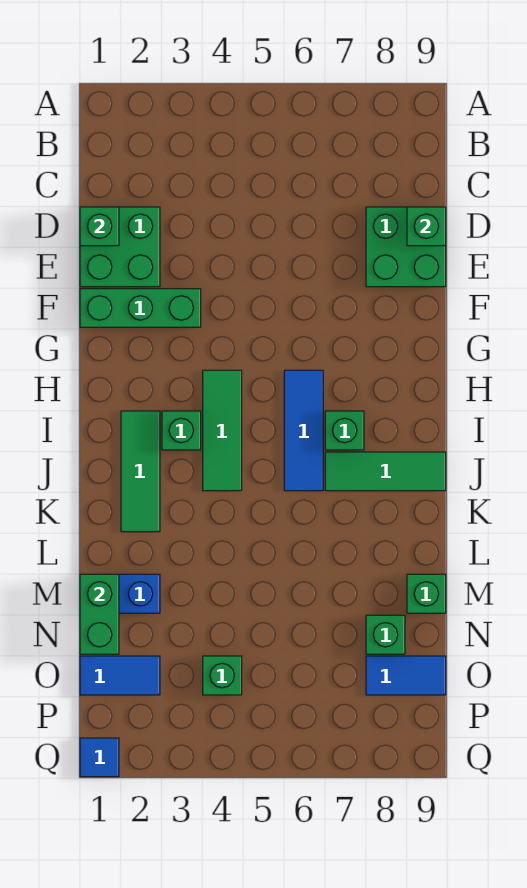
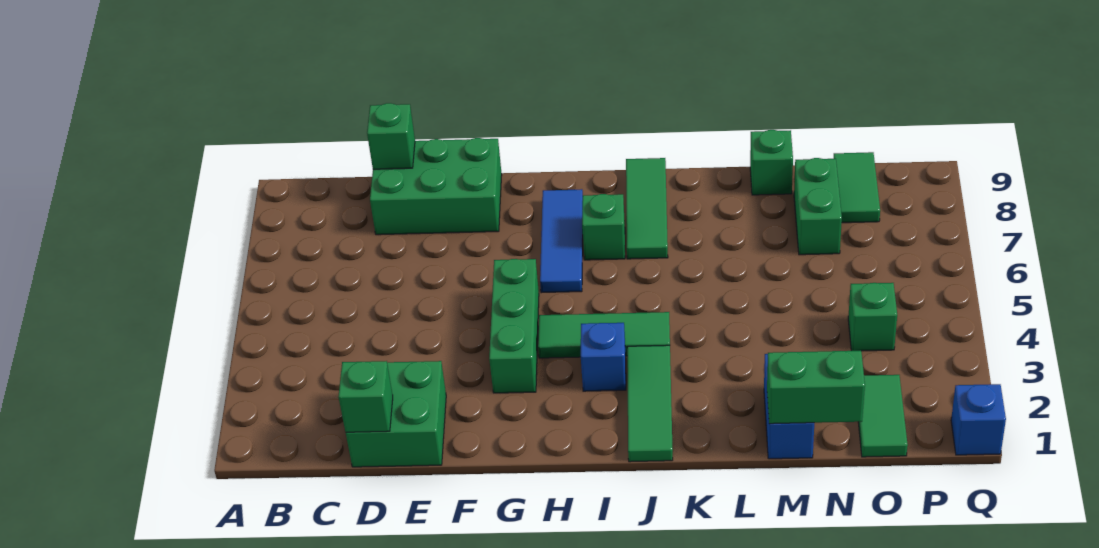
green brick D8:E9 level 1 -> green brick D8:F9 level 1
green brick F1:F3 level 1 -> green brick G3:G5 level 1
blue tile H6:J6 level 1 -> blue tile H6:H8 level 1
green tile I2:K2 level 1 -> green tile J1:J3 level 1
green brick I3 level 1 -> blue brick I3 level 1
green brick N8 level 1 -> green brick N7:N8 level 1
blue tile O1:O2 level 1 -> green tile O1:O2 level 1
blue tile O8:O9 level 1 -> green tile O8:O9 level 1
blue tile Q1 level 1 -> blue brick Q1 level 1

